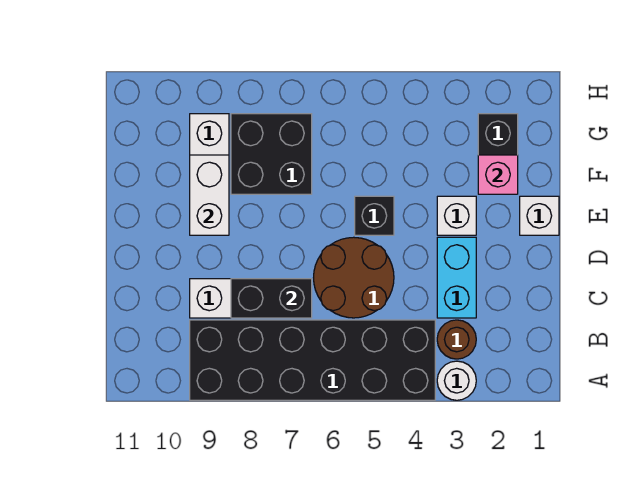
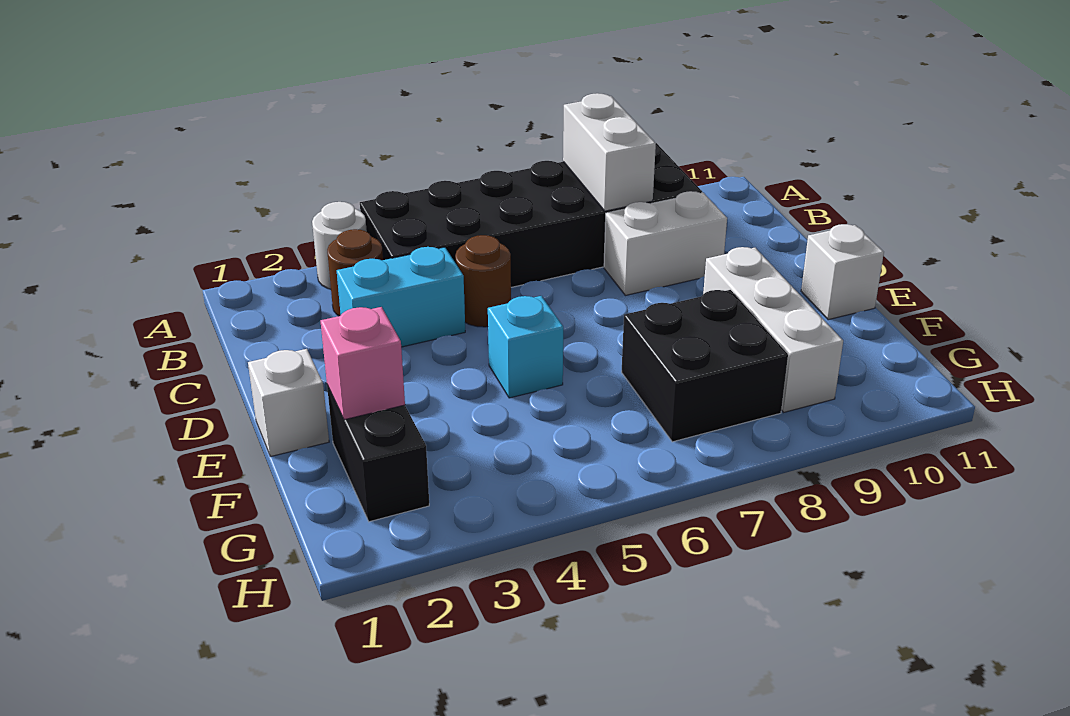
cyan brick C3:D3 level 1 -> cyan brick C3:C4 level 1
brown round brick C5:D6 level 1 -> brown round brick C5 level 1
black brick C7:C8 level 2 -> none
white brick E3 level 1 -> white brick E11 level 1
black brick E5 level 1 -> cyan brick E5 level 1
white brick E9:F9 level 2 -> white brick A8:B8 level 2

